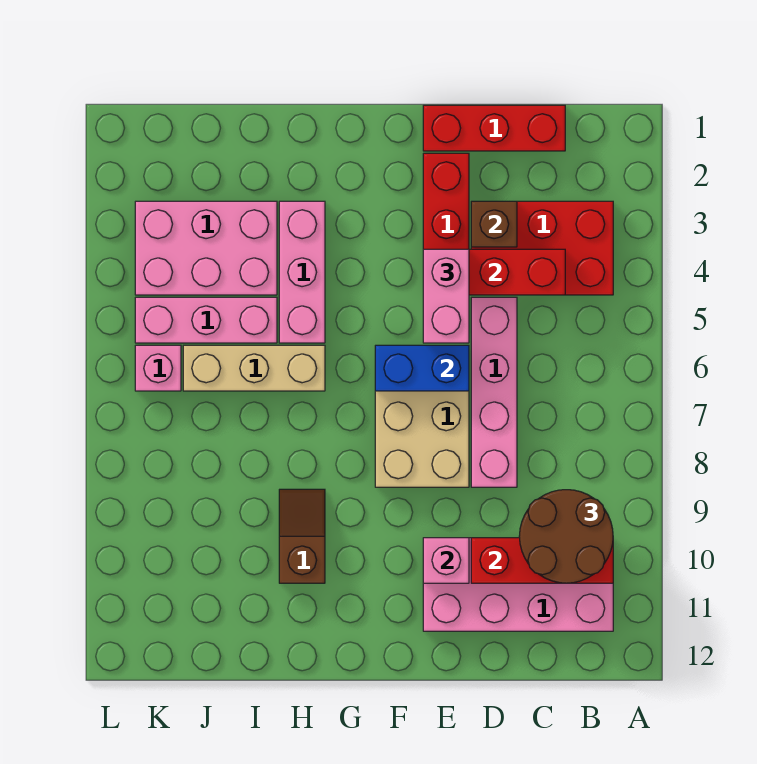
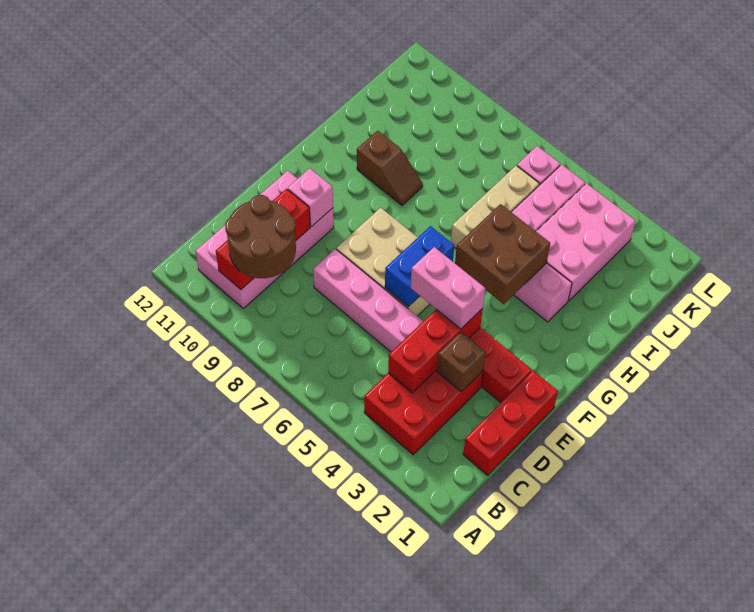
none -> brown brick G4:H5 level 2

